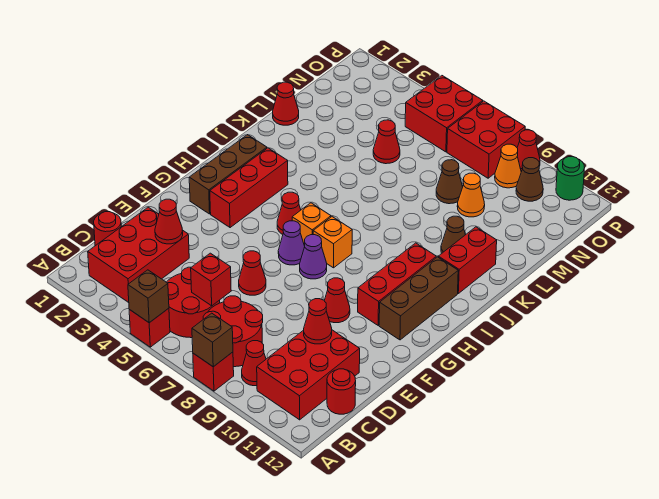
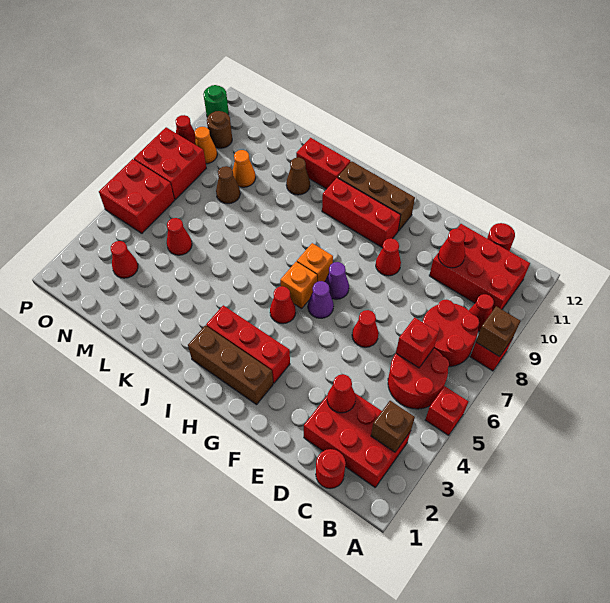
brown brick A5 level 2 -> brown brick B3 level 2
red cone L1 level 1 -> red cone N3 level 1
brown cone O10 level 1 -> brown round brick O10 level 1

